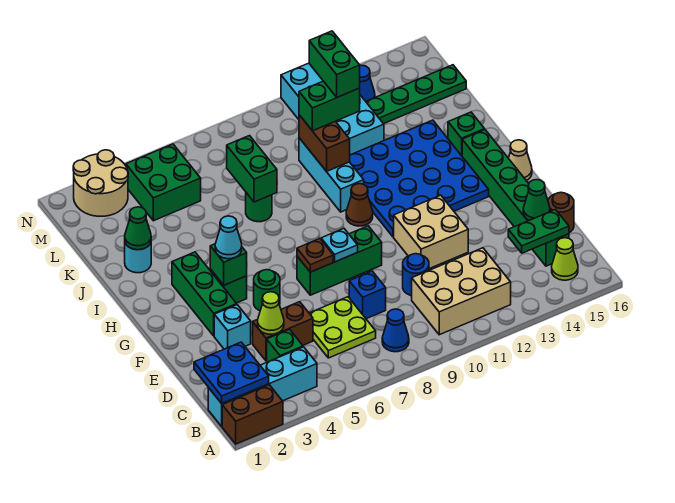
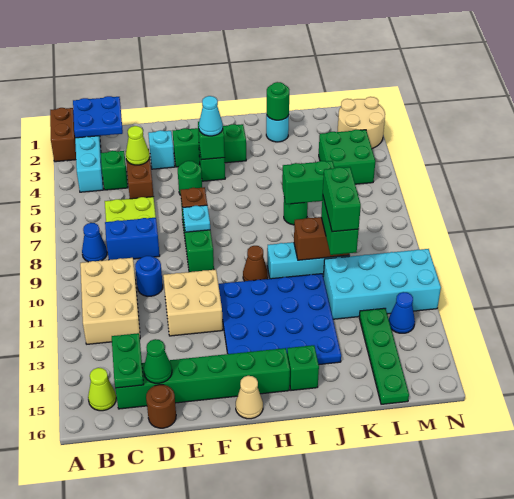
blue brick D8 level 1 -> blue brick C8:D8 level 1
green cone J2 level 2 -> green round brick J2 level 2
green brick K11:L11 level 4 -> green brick K10:K11 level 4

